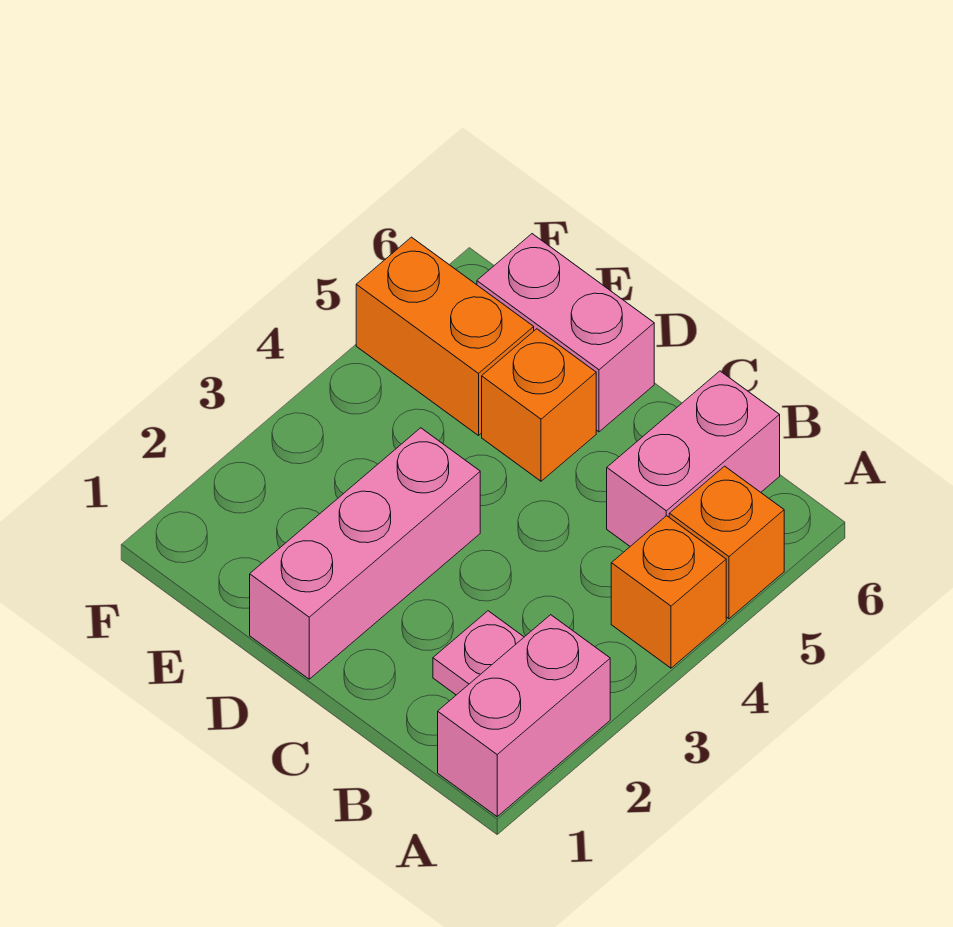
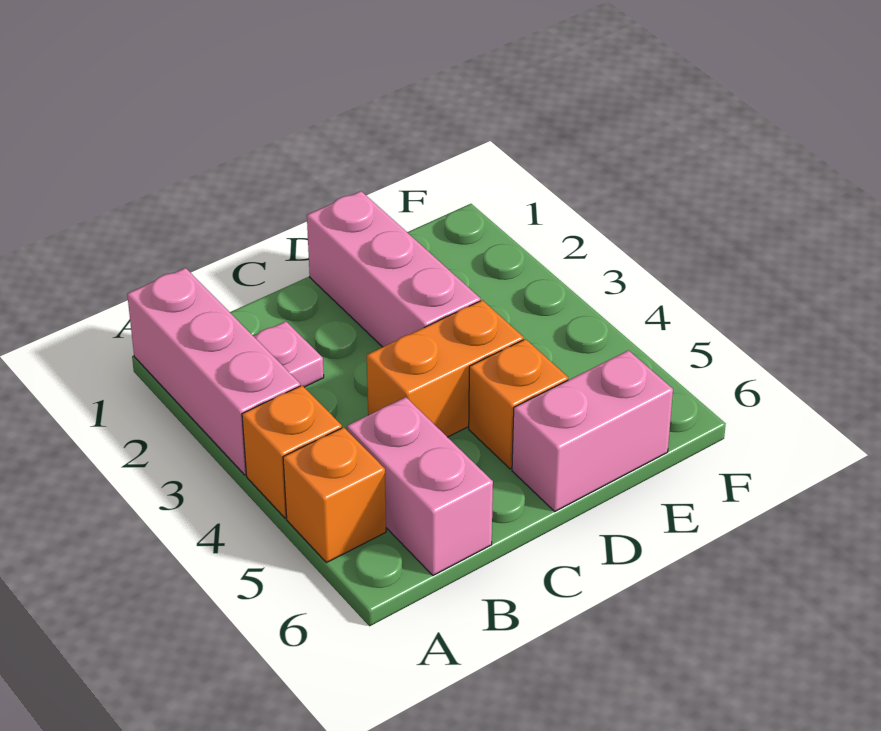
pink brick A1:A2 level 1 -> pink brick A1:A3 level 1
orange brick E5:F5 level 1 -> orange brick C4:D4 level 1

